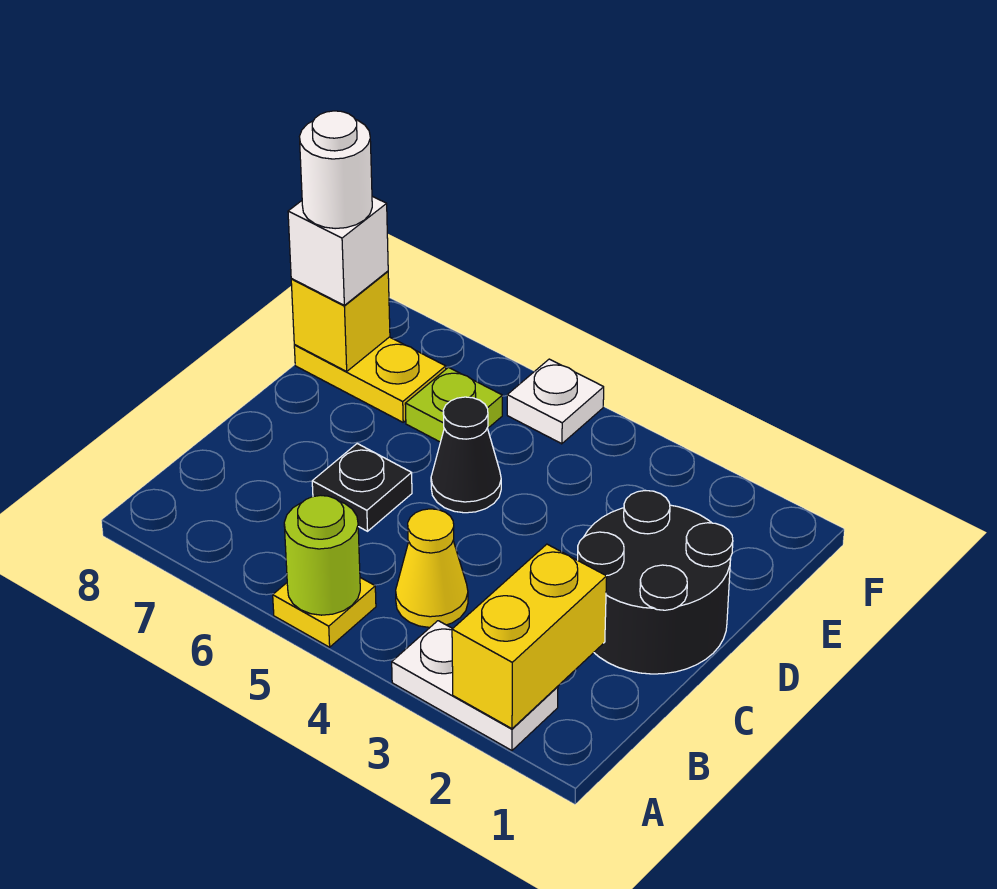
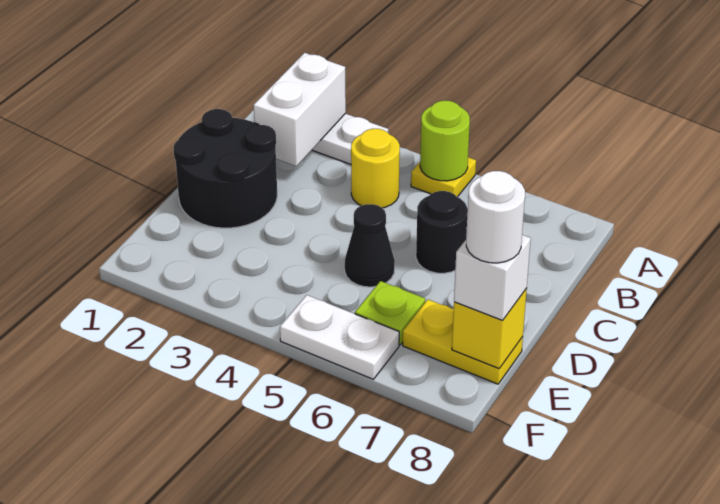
yellow brick A2:B2 level 2 -> white brick A2:B2 level 2
yellow cone B4 level 1 -> yellow round brick B4 level 1
black plate C6 level 1 -> black round brick C6 level 1
white plate F5 level 1 -> white plate F5:F6 level 1

